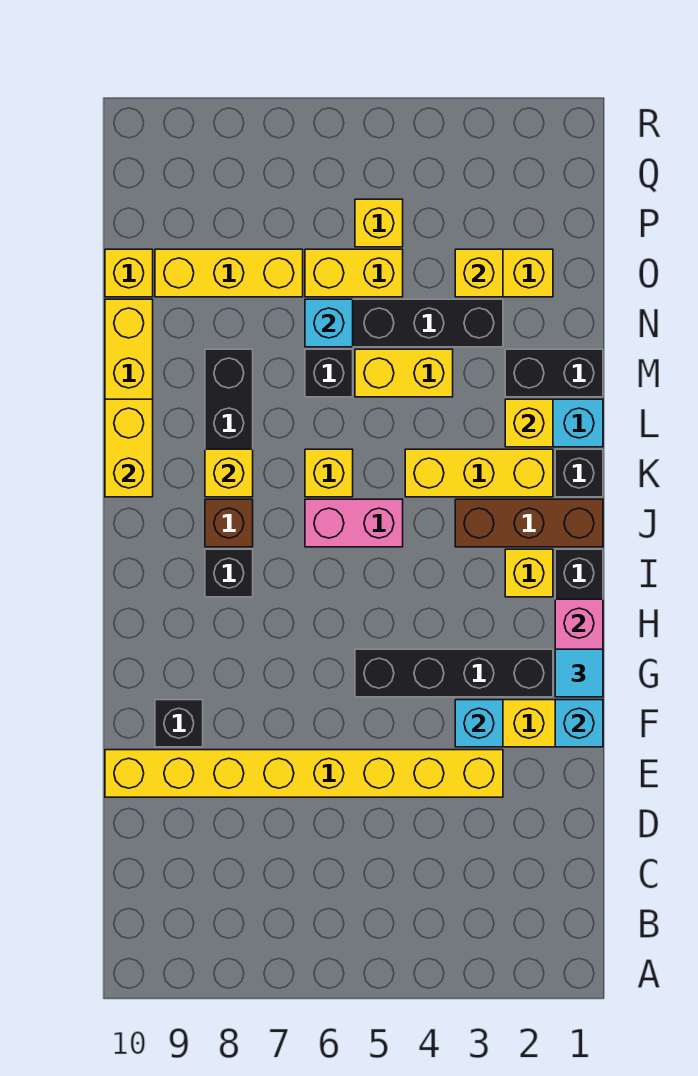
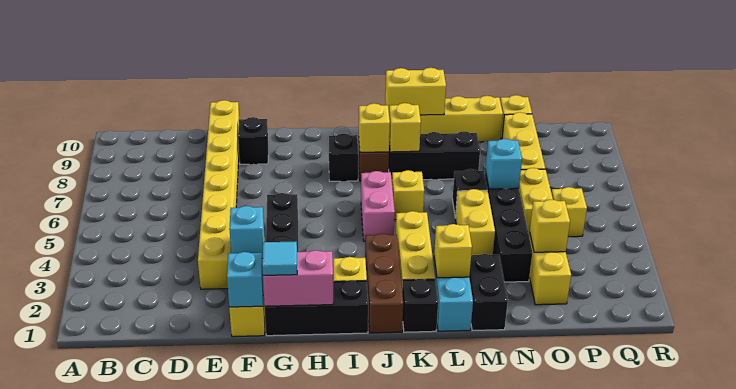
none -> yellow brick J8 level 2

